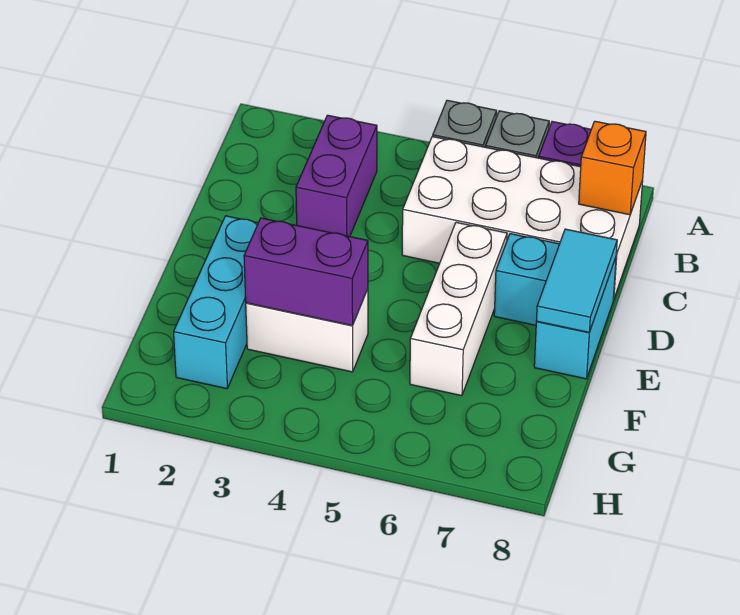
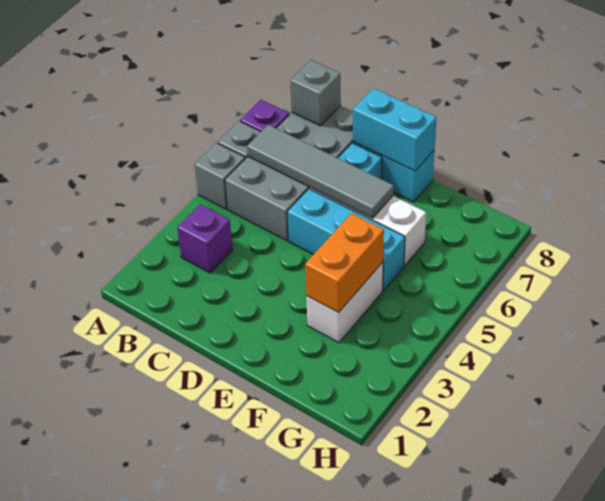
purple brick B3:C3 level 1 -> purple brick B3 level 1
white brick B5:C8 level 1 -> grey brick B5:C8 level 1
none -> grey tile B6:E6 level 2
orange brick B8 level 2 -> grey brick B8 level 2
cyan tile D8:E8 level 2 -> cyan brick D8:E8 level 2
cyan brick E2:G2 level 1 -> cyan brick D5:F5 level 1
purple brick F3:F4 level 2 -> orange brick F3:F4 level 2

